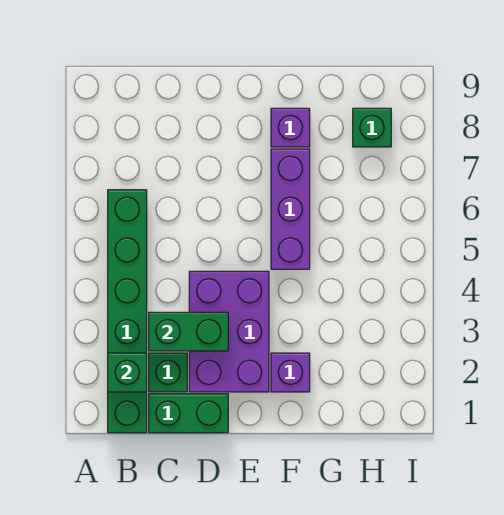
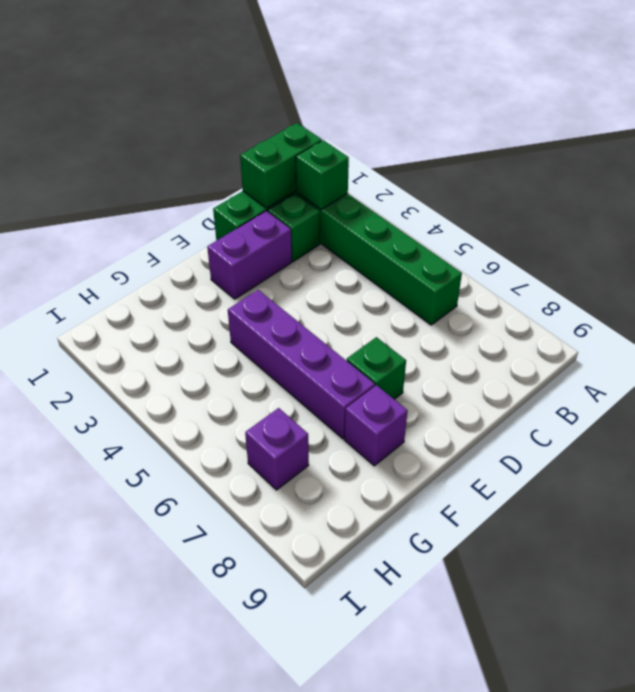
green brick C3:D3 level 2 -> green brick B1:C1 level 2
purple brick D2:E4 level 1 -> purple brick D2:E2 level 1
purple brick F2 level 1 -> purple brick H7 level 1
purple brick F5:F7 level 1 -> purple brick F4:F7 level 1
green brick H8 level 1 -> green brick E7 level 1

